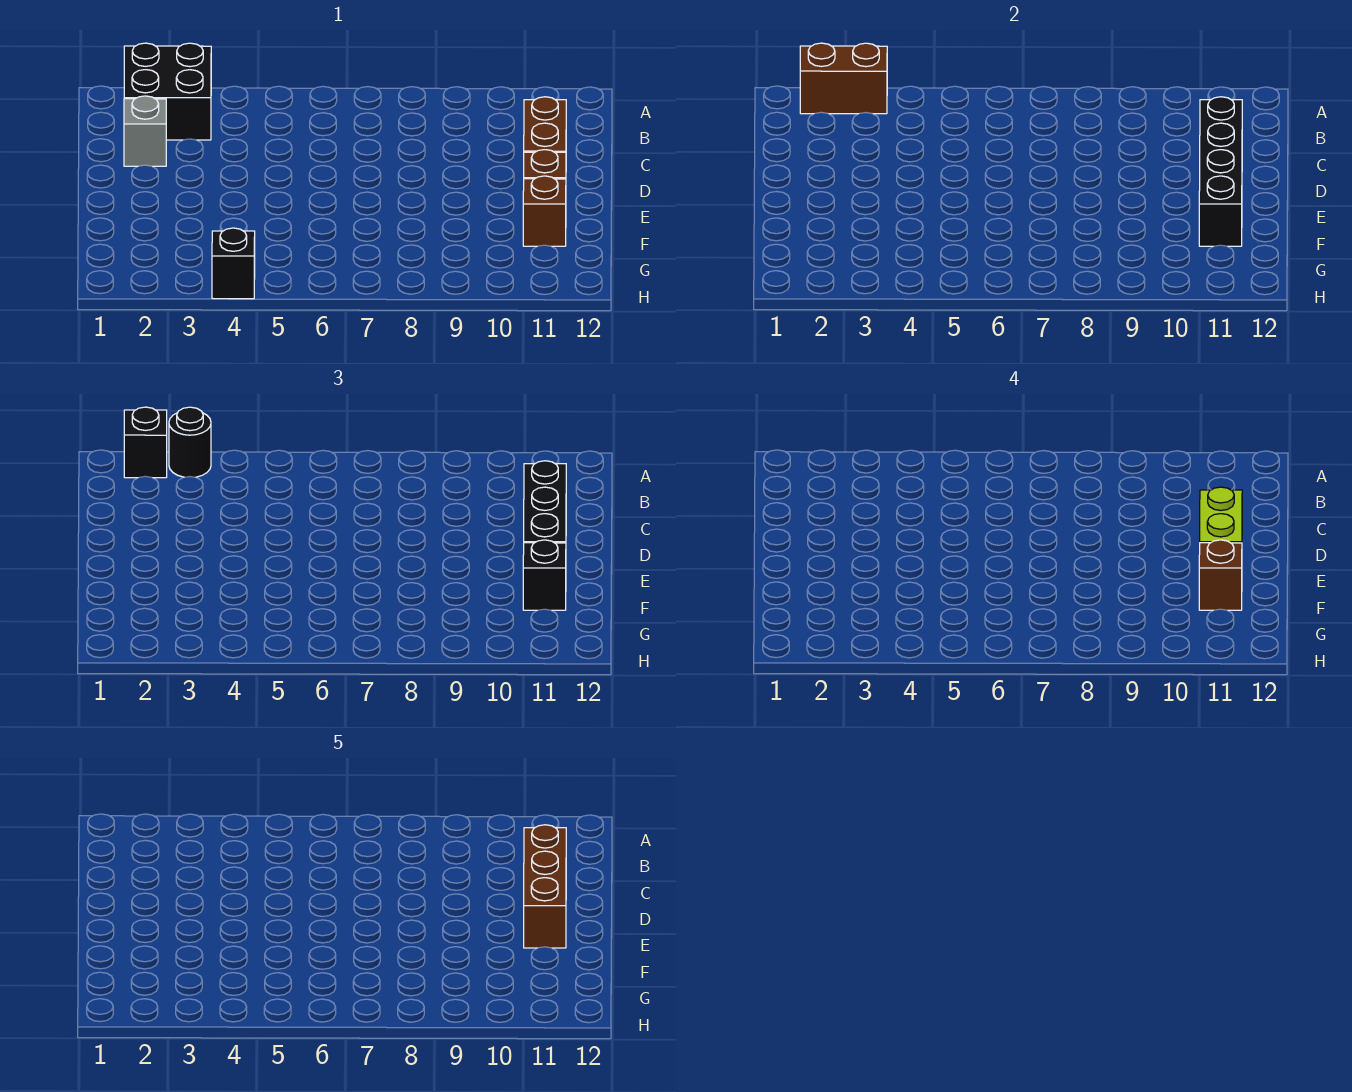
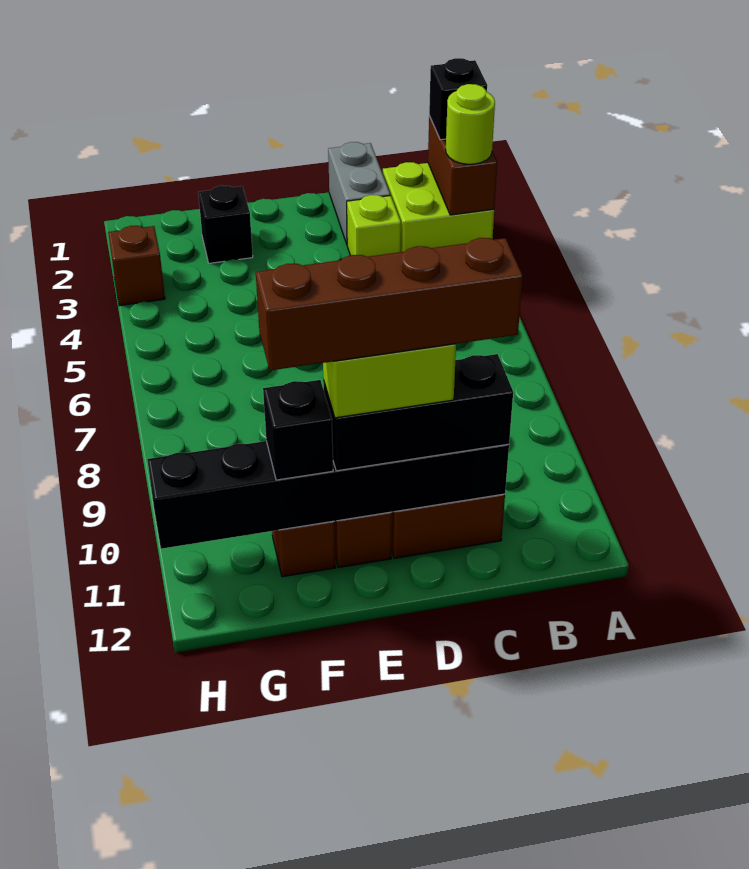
black brick A2:B3 level 1 -> lime brick A2:B3 level 1
black round brick A3 level 3 -> lime round brick A3 level 3
grey brick C2 level 1 -> grey brick C1:C2 level 1
none -> lime brick C3 level 1
black brick C11:F11 level 2 -> black brick C11:H11 level 2
brown brick C11:E11 level 5 -> brown brick C11:F11 level 5
brown brick F11 level 4 -> brown brick H3 level 1
black brick H4 level 1 -> black brick F2 level 1

